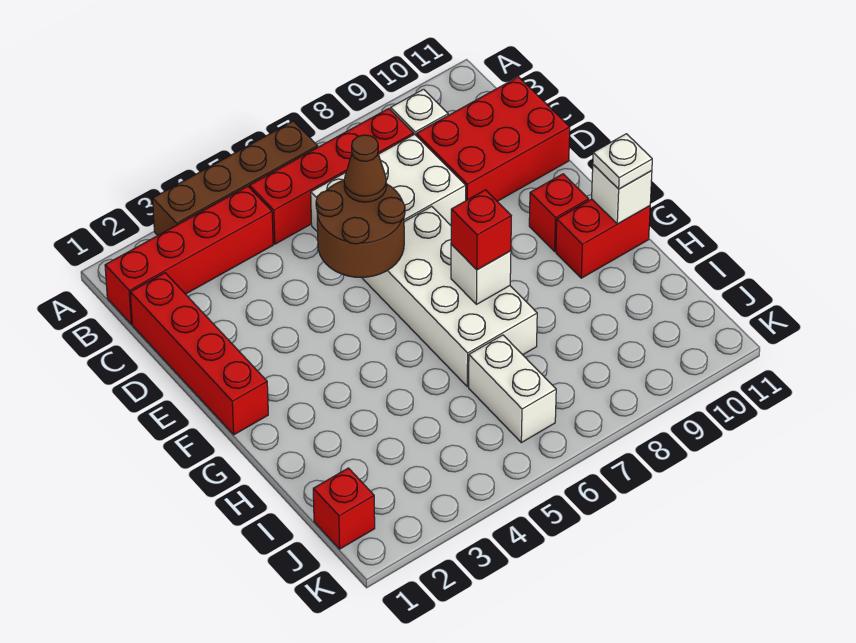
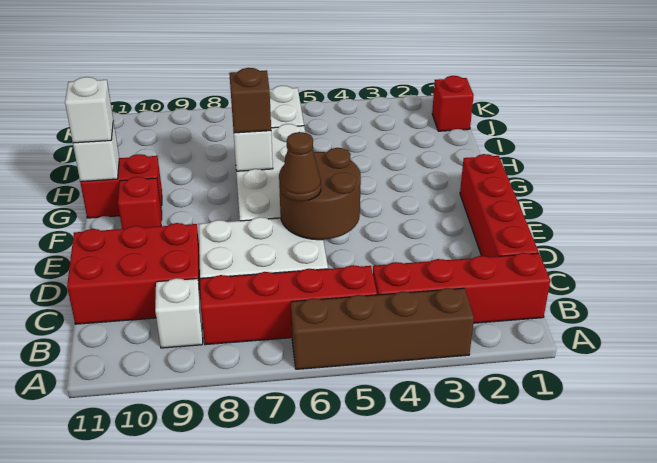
red brick G7 level 3 -> brown brick G7 level 3
white plate G11 level 3 -> white brick G11 level 3

